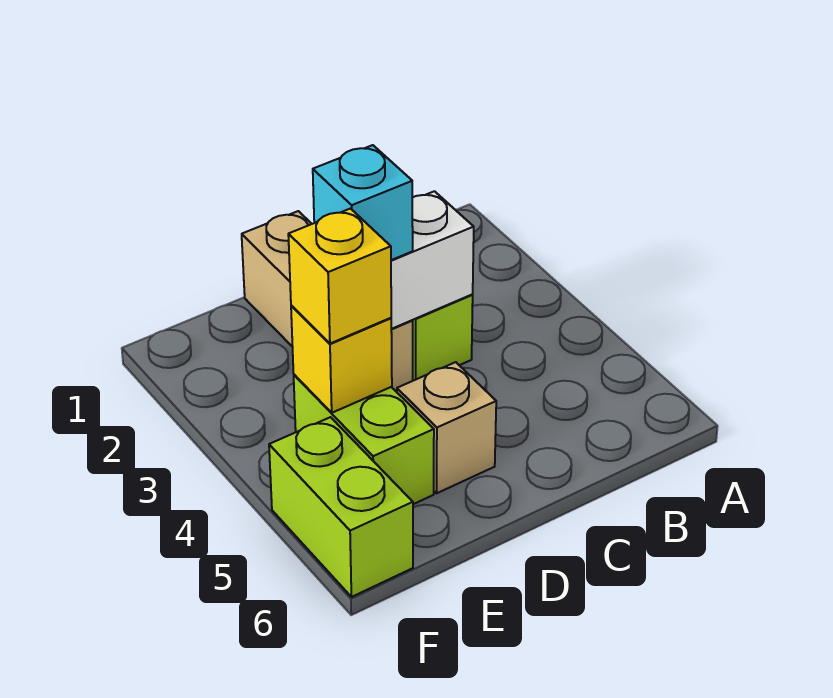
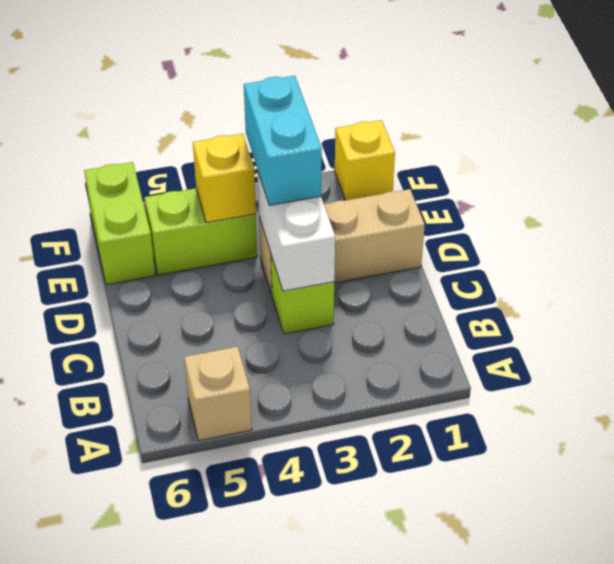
cyan brick D3 level 3 -> cyan brick D3:E3 level 3
tan brick D5 level 1 -> tan brick A5 level 1
yellow brick E4 level 3 -> yellow brick F1 level 1
lime brick F5:F6 level 1 -> lime brick E6:F6 level 1

